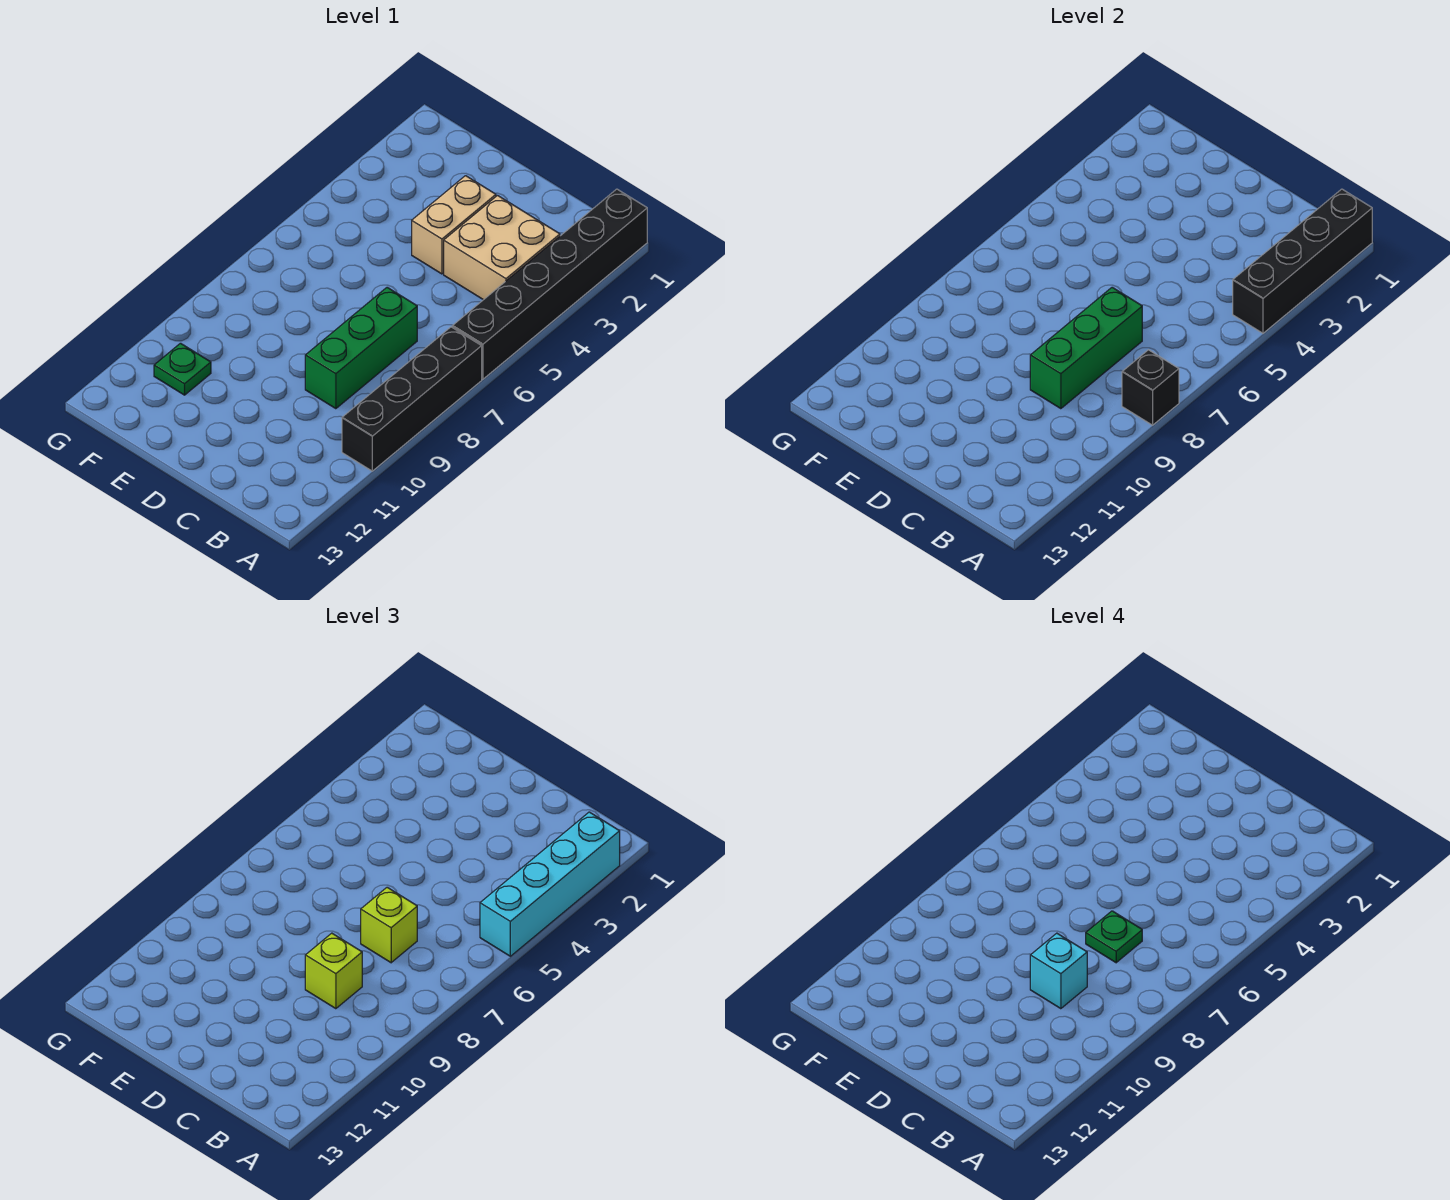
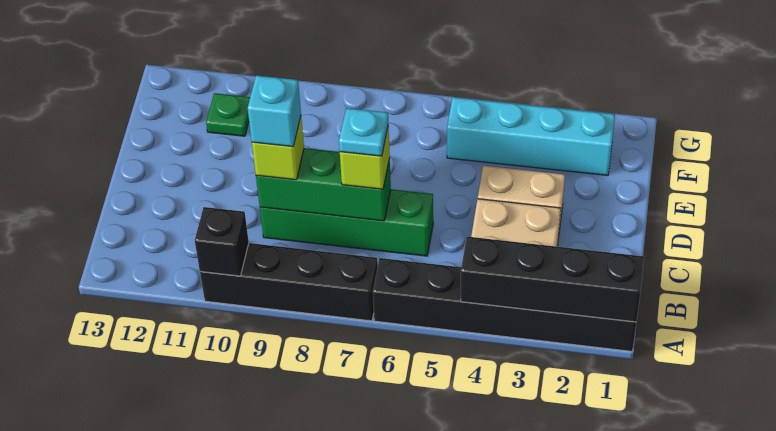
cyan brick A2:A5 level 3 -> cyan brick F2:F5 level 1
black brick A8 level 2 -> black brick A10 level 2
green brick C7:C9 level 1 -> green brick C6:C9 level 1
green plate C7 level 4 -> cyan plate C7 level 4

